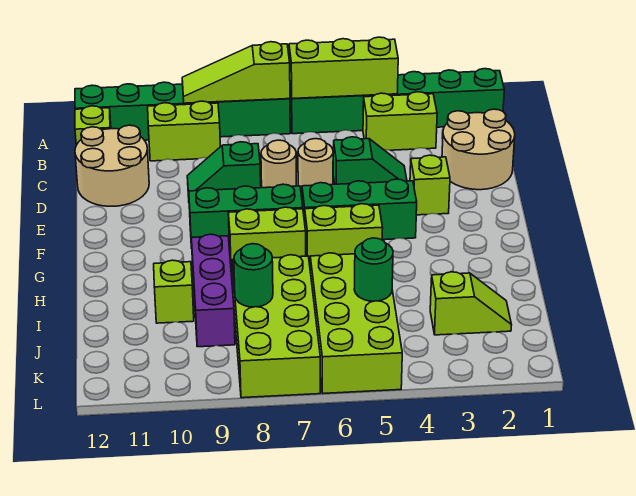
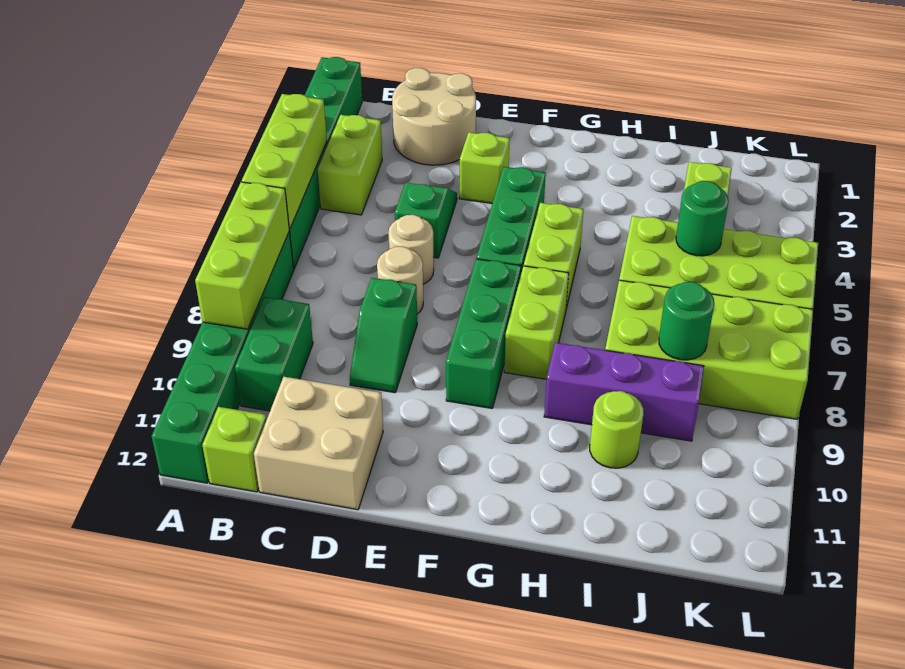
lime slope A7:A9 level 2 top 7 -> lime brick A7:A9 level 2
lime brick B9:B10 level 1 -> green brick B9:B10 level 1
tan round brick C11:D12 level 1 -> tan brick C11:D12 level 1
lime brick I10 level 1 -> lime round brick I10 level 1

